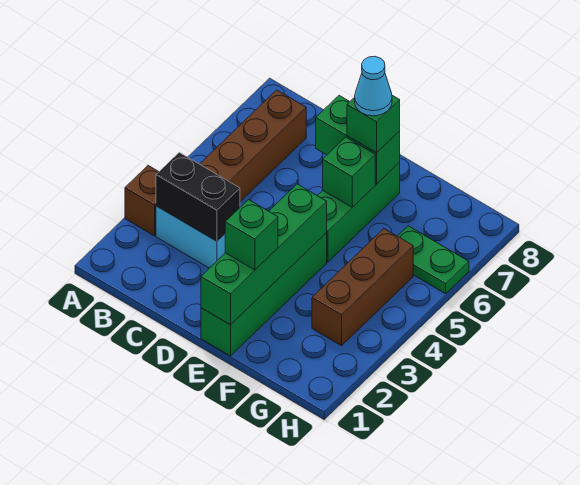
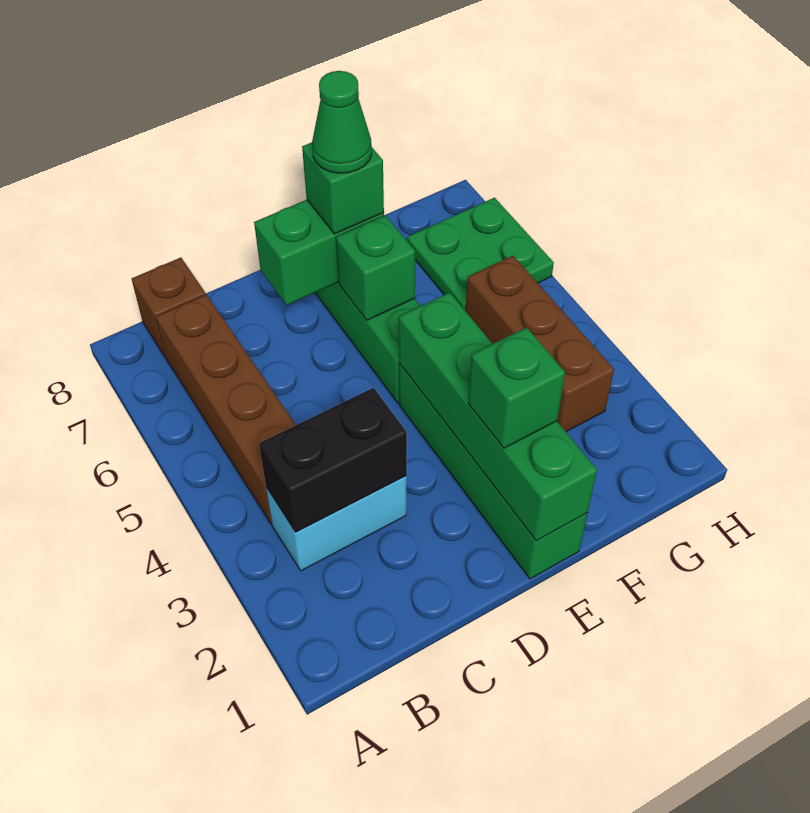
brown brick A3 level 1 -> brown brick B8 level 1
cyan cone E7 level 4 -> green cone E7 level 4
green plate G6:H6 level 1 -> green plate G6:H7 level 1

